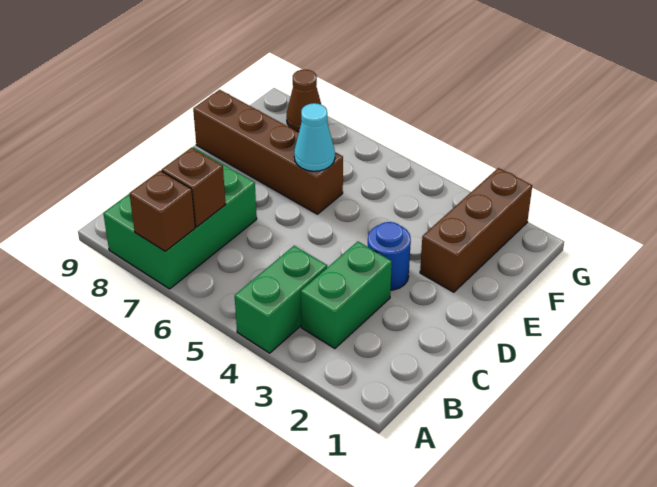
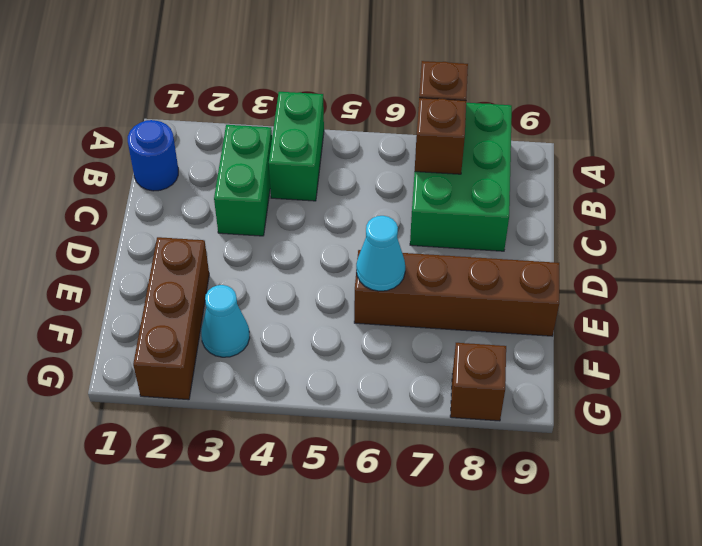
blue round brick D3 level 1 -> blue round brick B1 level 1
none -> cyan cone F3 level 1
brown cone G8 level 1 -> brown brick G8 level 1

